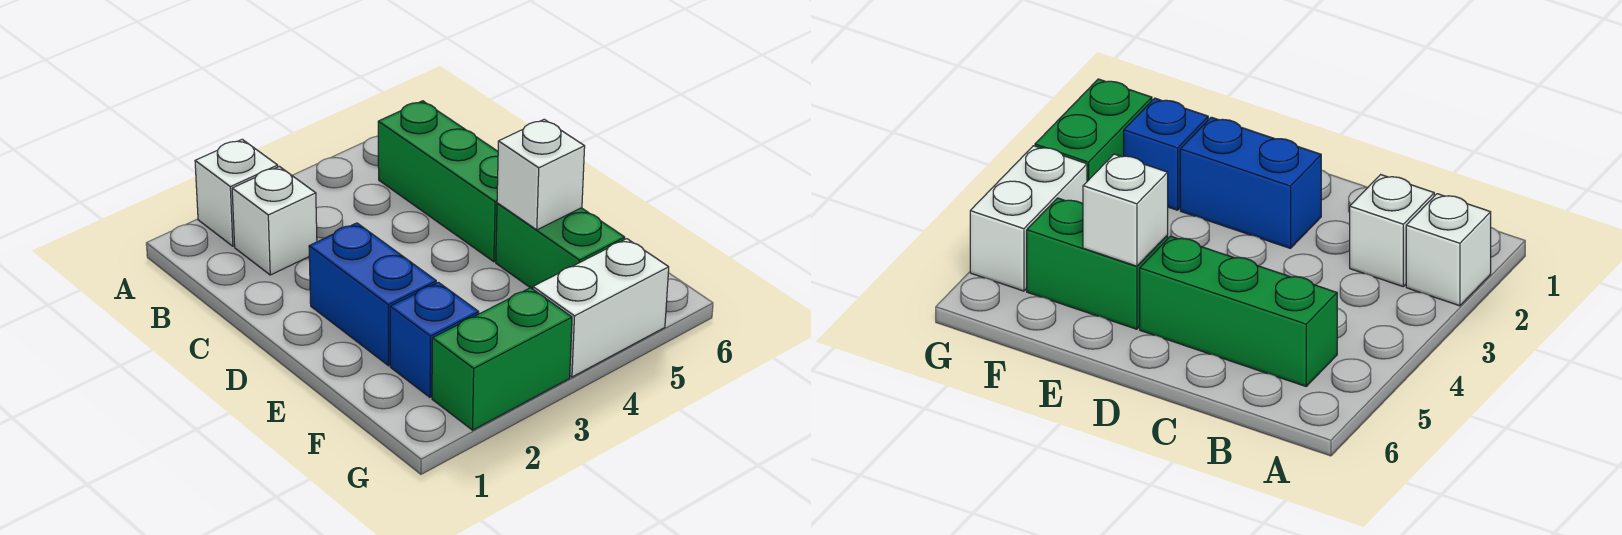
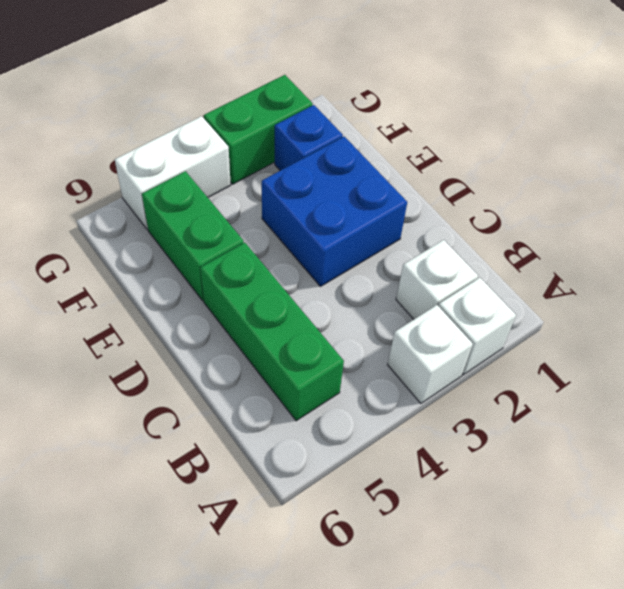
blue brick D2:E2 level 1 -> blue brick D2:E3 level 1
white brick E5 level 2 -> white brick A3 level 1

